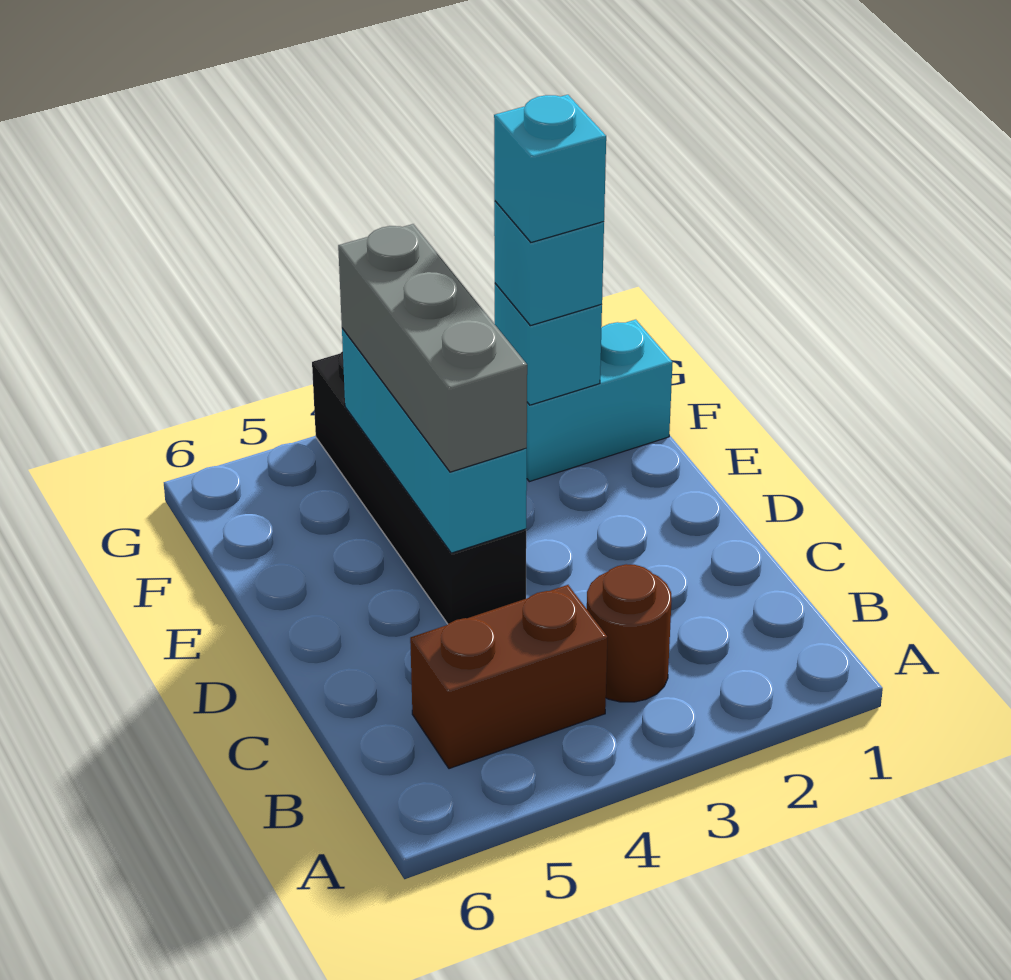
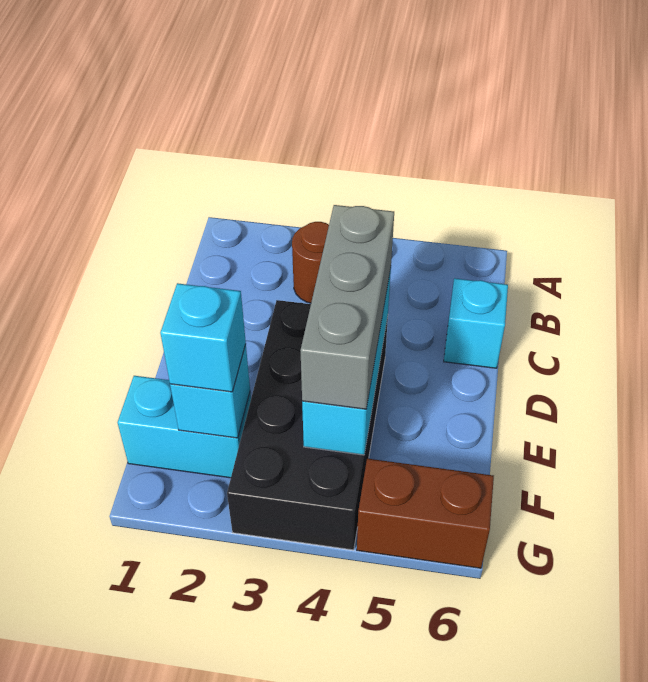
brown brick B4:B5 level 1 -> brown brick G5:G6 level 1
black brick D4:G4 level 1 -> black brick D3:G4 level 1
cyan brick F2 level 4 -> cyan brick C6 level 1

